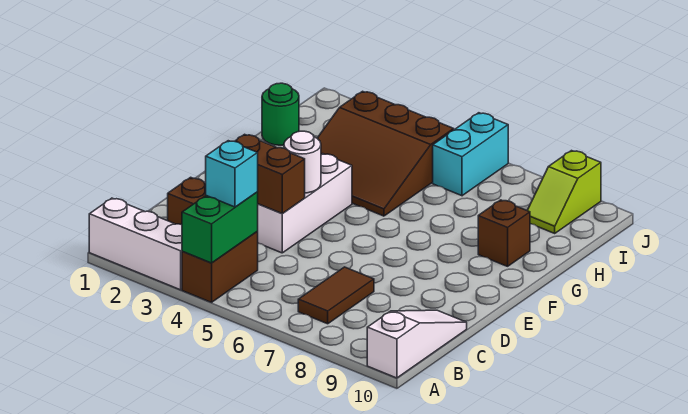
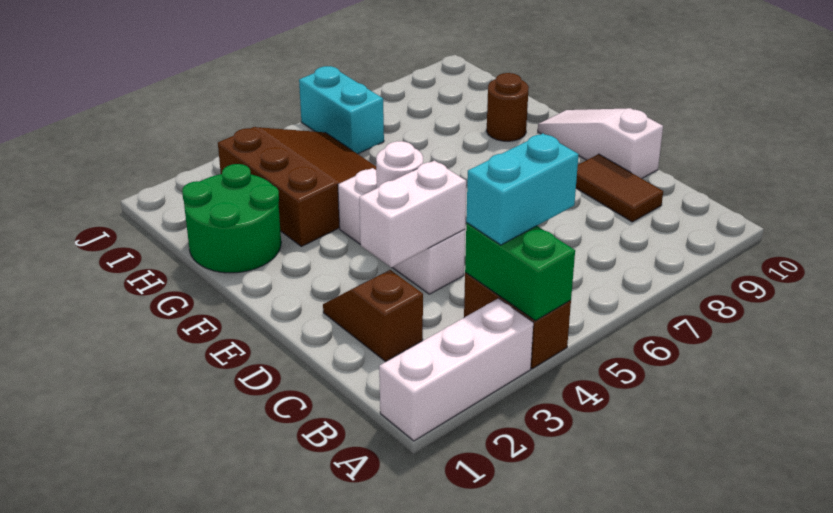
white slope A10:C10 level 1 top A -> white slope D10:F10 level 1 top D
cyan brick B4 level 3 -> cyan brick B4:B5 level 3
brown tile B7:C7 level 1 -> brown tile C9:D9 level 1
brown brick D3:D4 level 2 -> white brick D3:D4 level 2
brown slope G3:I5 level 1 top I -> brown slope G3:I5 level 1 top 3
brown brick G9 level 1 -> brown round brick G9 level 1
green round brick H1 level 1 -> green round brick G1:H2 level 1
lime slope I9:J9 level 1 top J -> none

